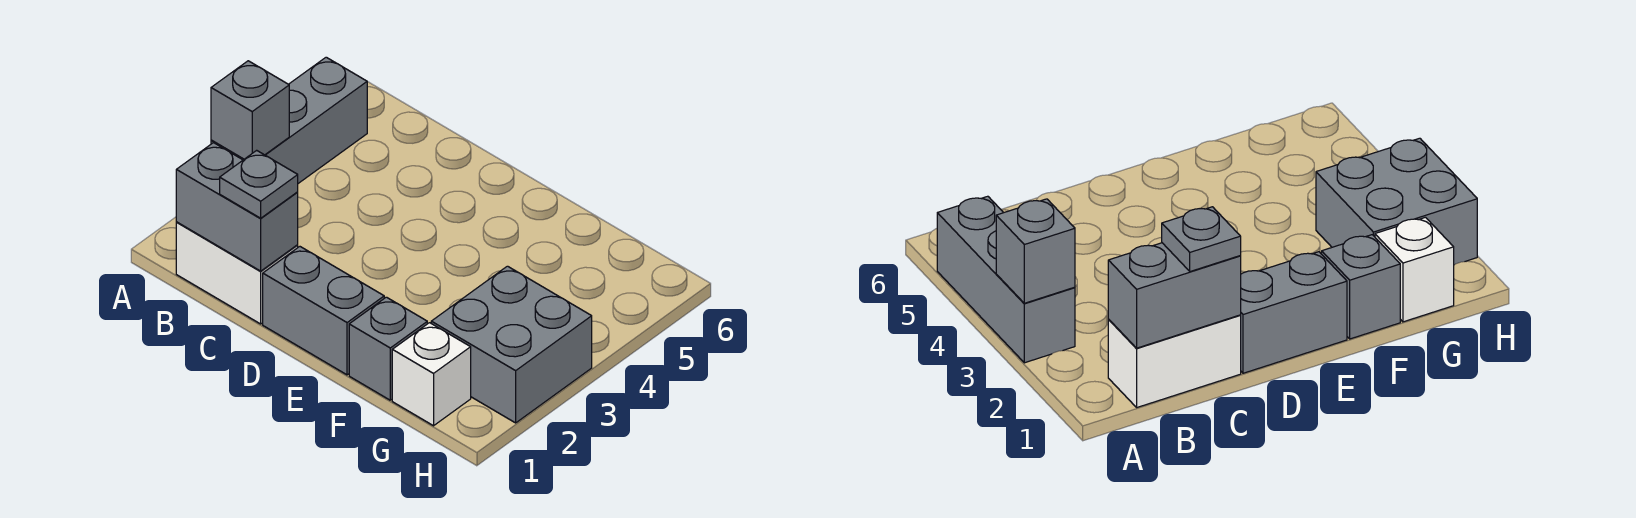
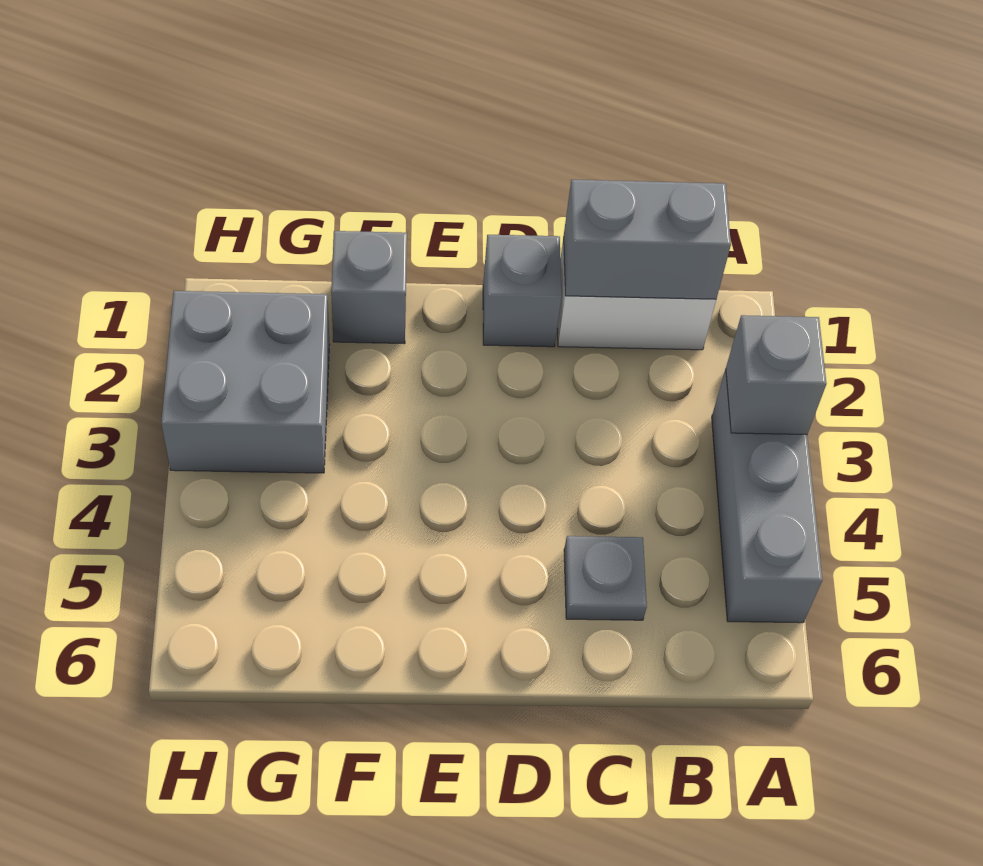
grey plate C1 level 3 -> grey plate C5 level 1
grey brick D1:E1 level 1 -> grey brick D1 level 1
white brick G1 level 1 -> none

